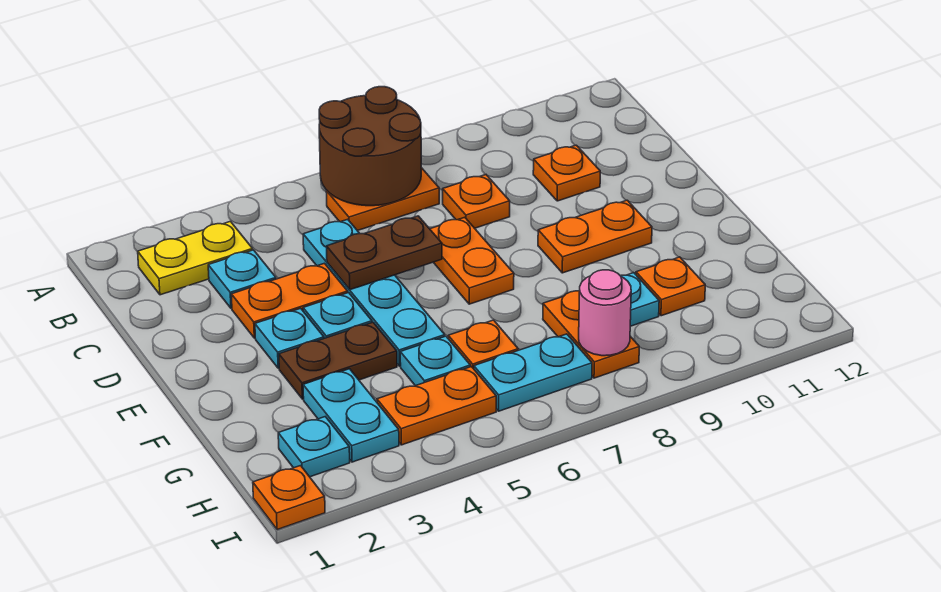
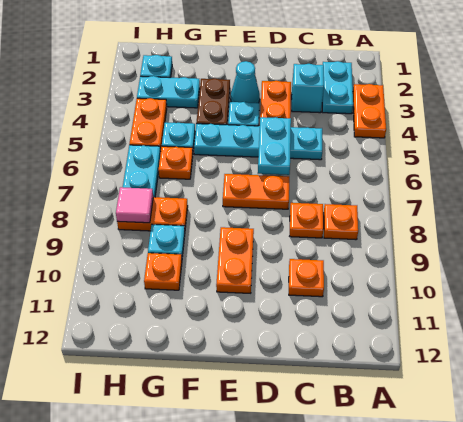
brown round brick A6:B7 level 2 -> none
yellow plate B2:B3 level 1 -> cyan plate B2:B3 level 1
orange plate B6:B7 level 1 -> orange plate A3:A4 level 1
cyan plate C3 level 1 -> cyan brick C3 level 1
brown plate D5:D6 level 2 -> cyan plate D5:D6 level 2
cyan plate E3 level 1 -> cyan cone E3 level 1
pink round brick H8 level 2 -> pink tile H8 level 2
orange plate I1 level 1 -> orange plate B8 level 1

